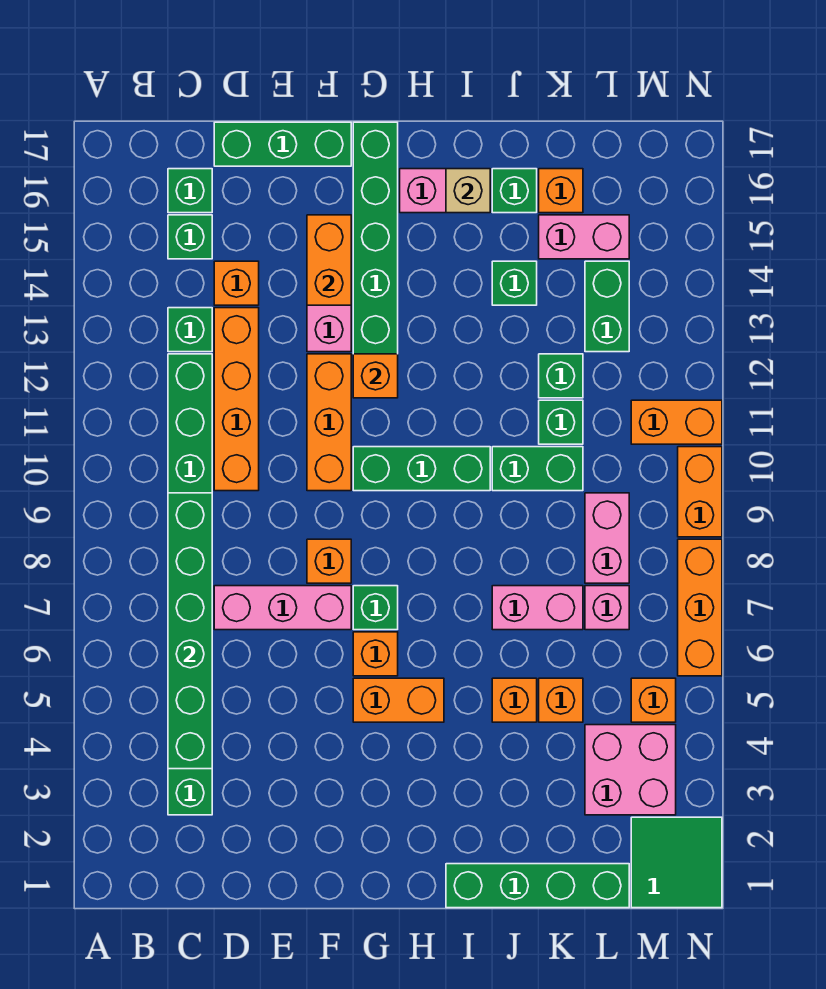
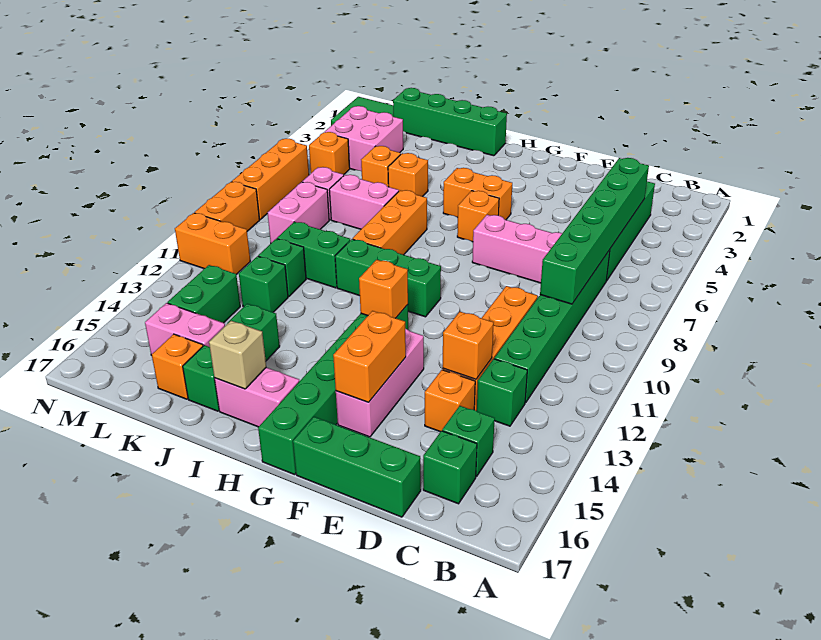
orange brick F8 level 1 -> orange brick D13 level 2
orange brick F10:F12 level 1 -> orange brick I7:I9 level 1
green brick G7 level 1 -> none

